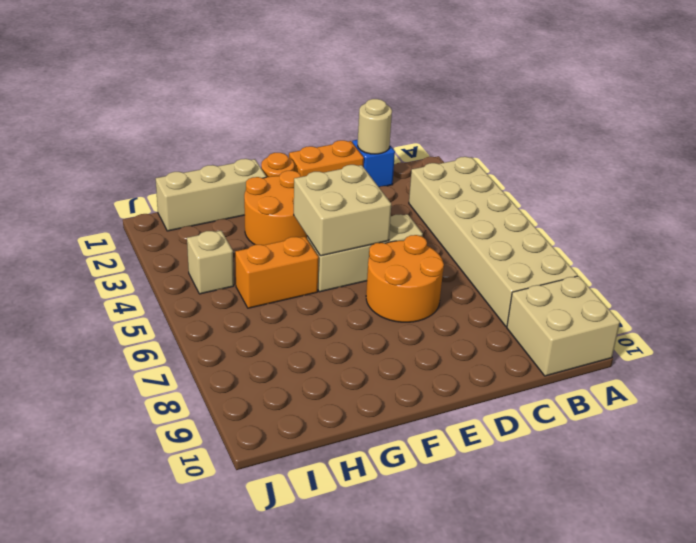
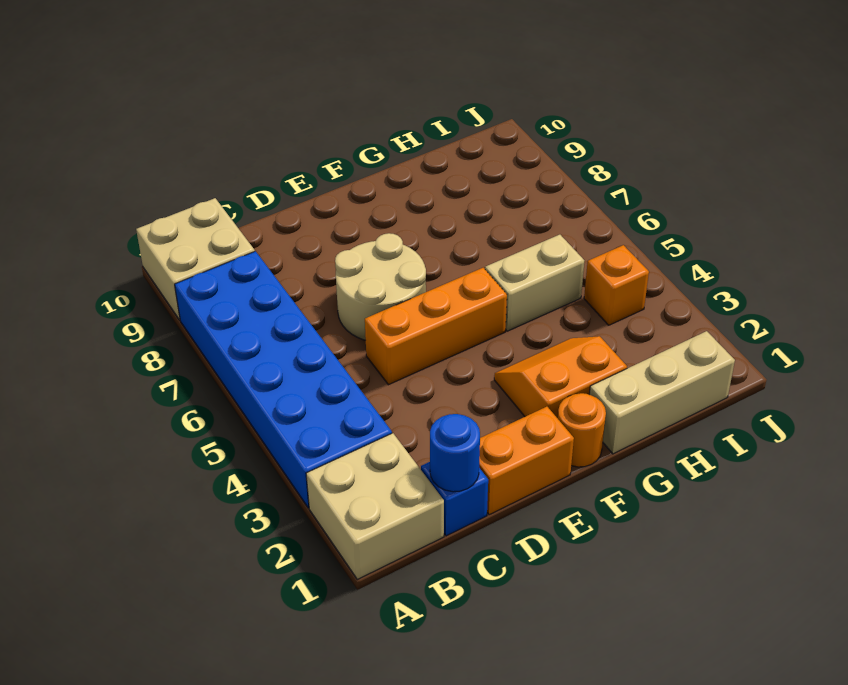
tan brick A3:B8 level 1 -> blue brick A3:B8 level 1
tan round brick C1 level 2 -> blue round brick C1 level 2
tan brick D5:F5 level 1 -> orange brick D5:F5 level 1
orange round brick D6:E7 level 1 -> tan round brick D6:E7 level 1
tan brick E4:F5 level 2 -> tan brick A1:B2 level 1
orange round brick F2:G3 level 1 -> orange slope F2:G3 level 1 top 2
orange brick G5:H5 level 1 -> tan brick G5:H5 level 1
tan brick I4 level 1 -> orange brick I4 level 1

